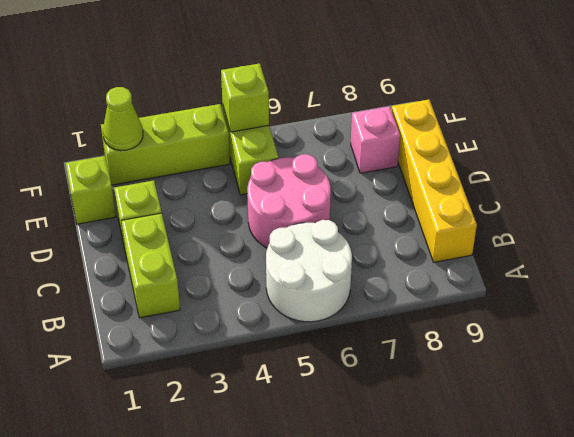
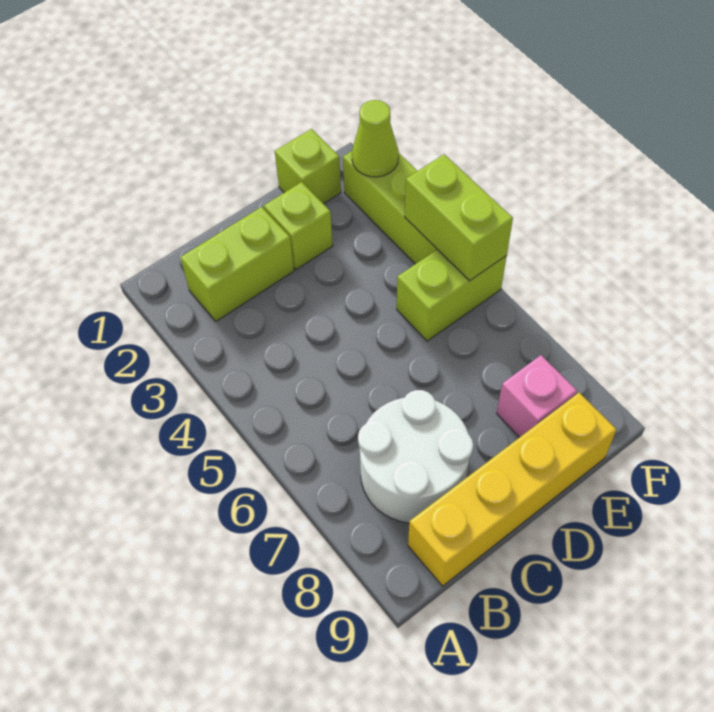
white round brick A5:B6 level 1 -> white round brick B7:C8 level 1
pink round brick C5:D6 level 1 -> none
lime brick F5 level 2 -> lime brick F4:F5 level 2

